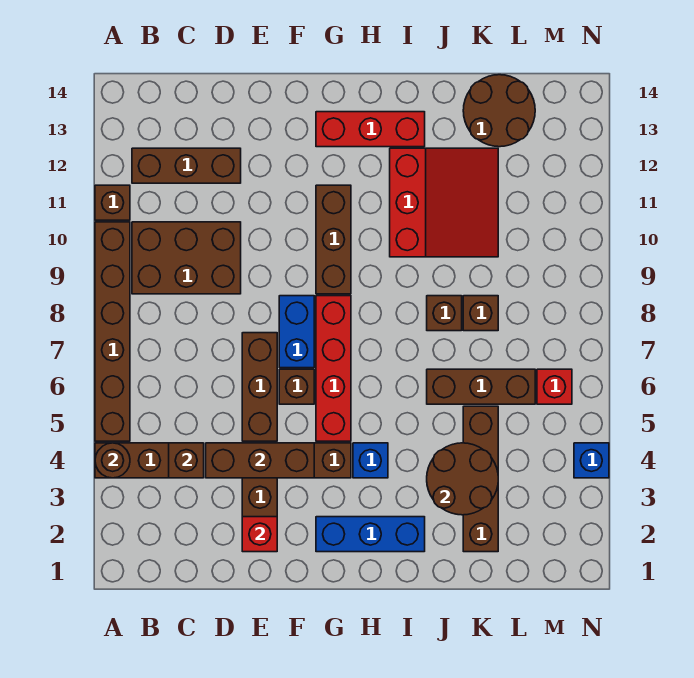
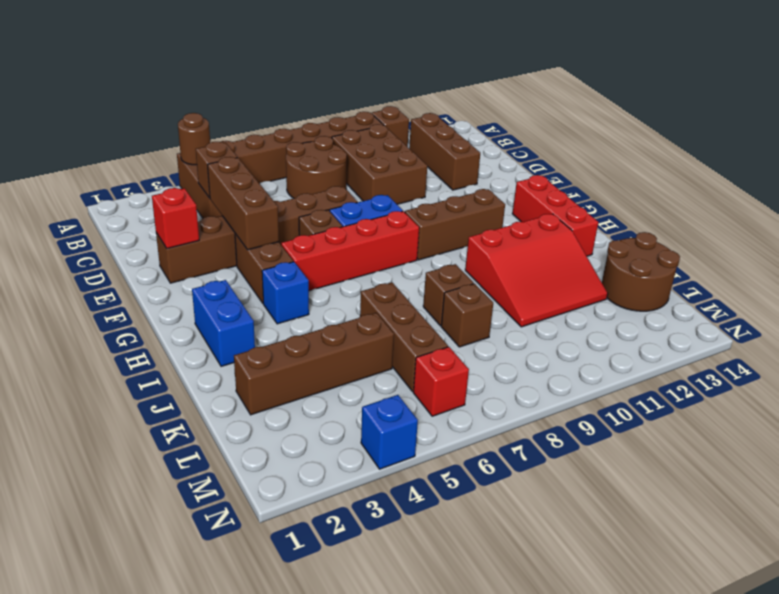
blue brick G2:I2 level 1 -> blue brick H2:I2 level 1
brown round brick J3:K4 level 2 -> brown round brick B7:C8 level 1

